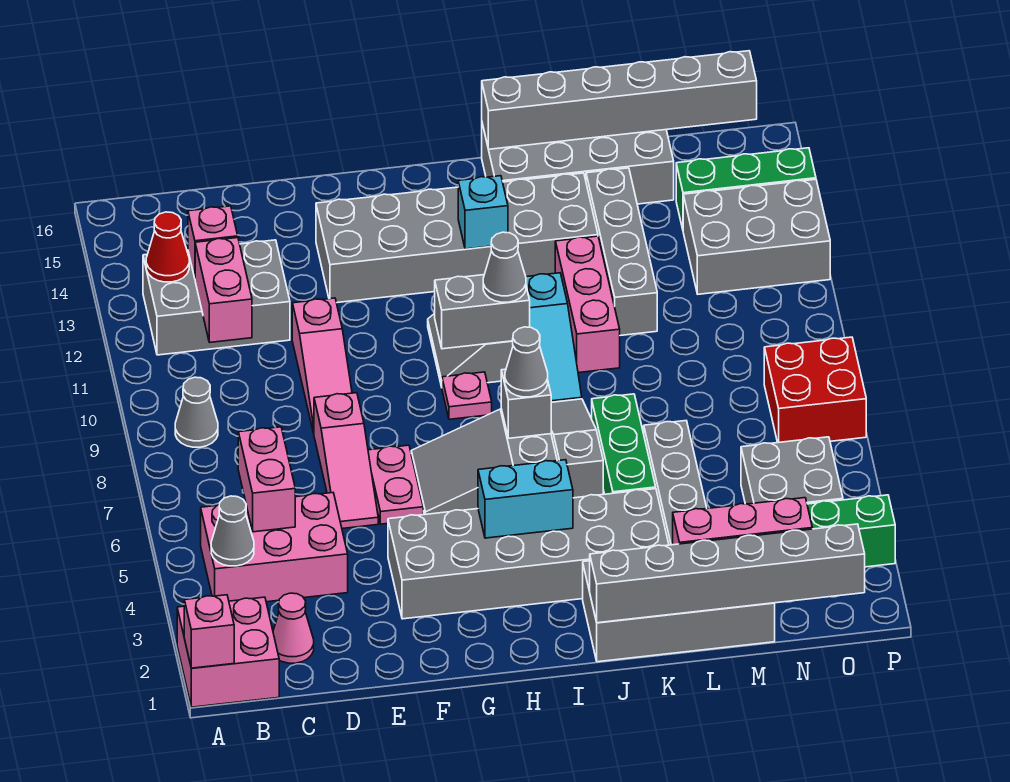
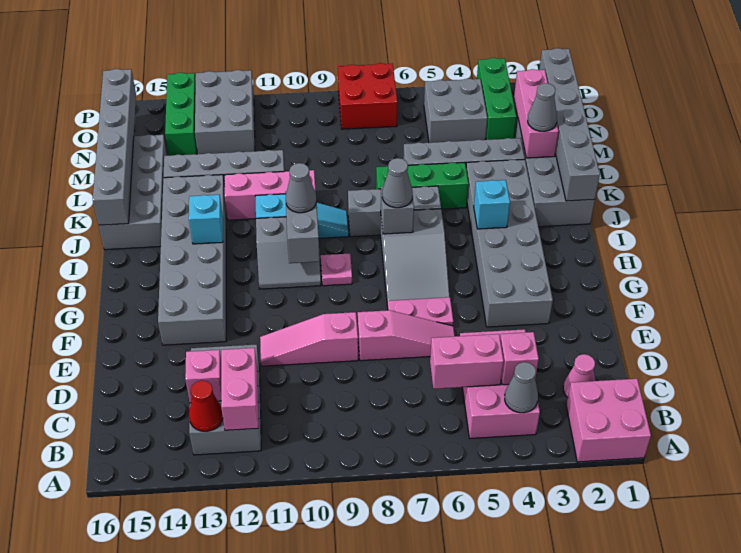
pink brick A1 level 2 -> pink brick C4 level 2
grey cone B9 level 1 -> grey cone L2 level 3
pink brick C11:C12 level 2 -> pink brick B12:C12 level 2
pink slope E9:E11 level 1 top 11 -> pink slope E9:E11 level 1 top 9
cyan brick H4:I4 level 2 -> cyan brick I4 level 2
grey slope J6:J8 level 1 top 6 -> grey brick J6:J8 level 1

